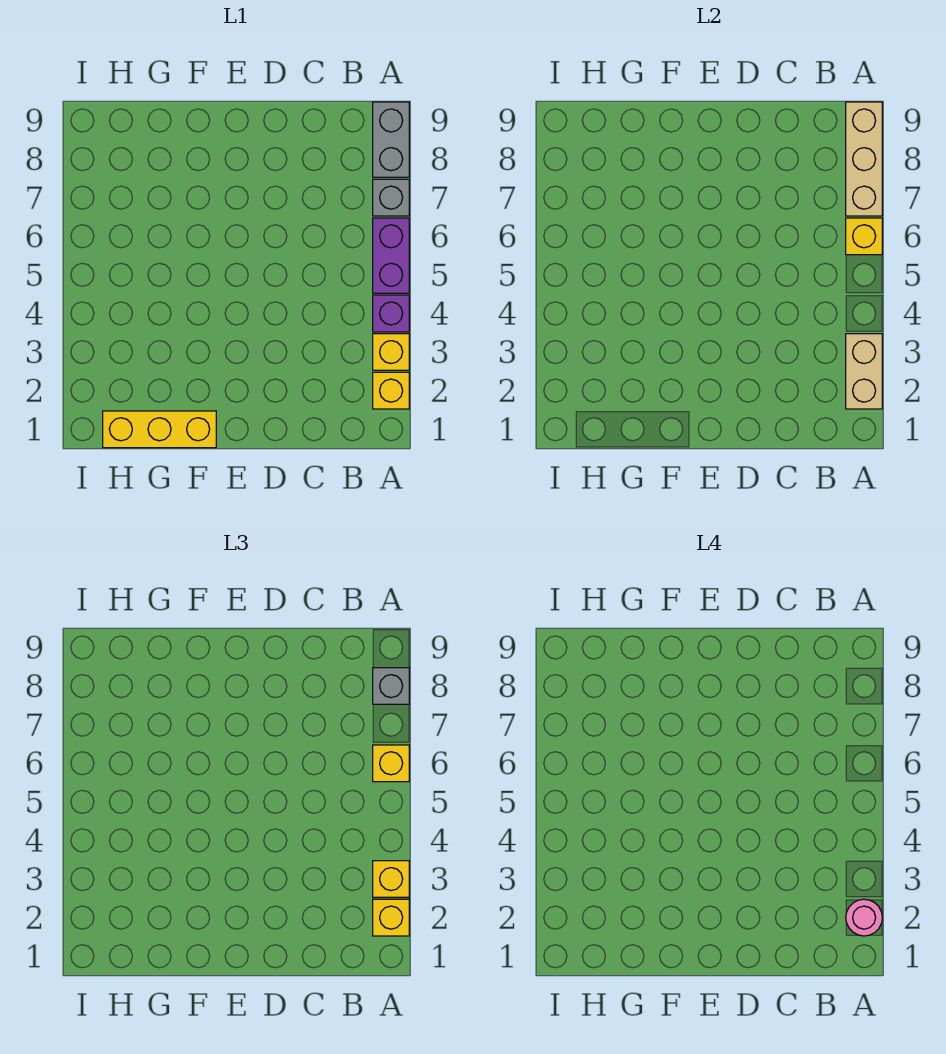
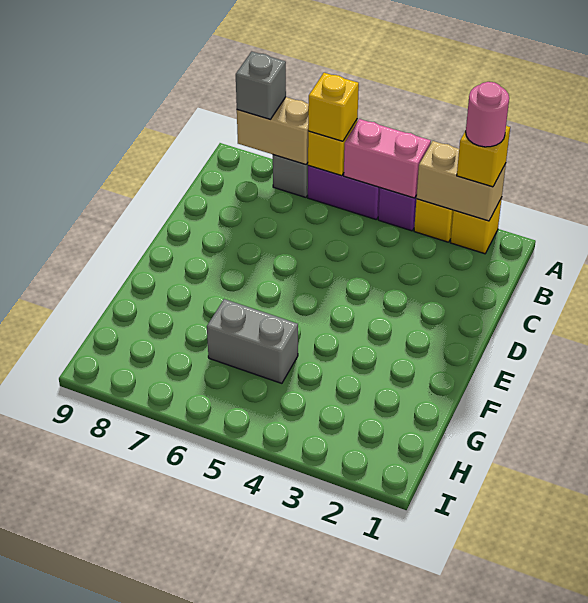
yellow brick A3 level 3 -> none
none -> pink brick A4:A5 level 2
tan brick A7:A9 level 2 -> tan brick A7:A8 level 2
grey brick A8:A9 level 1 -> grey brick G5:G6 level 1
yellow brick F1:H1 level 1 -> none

